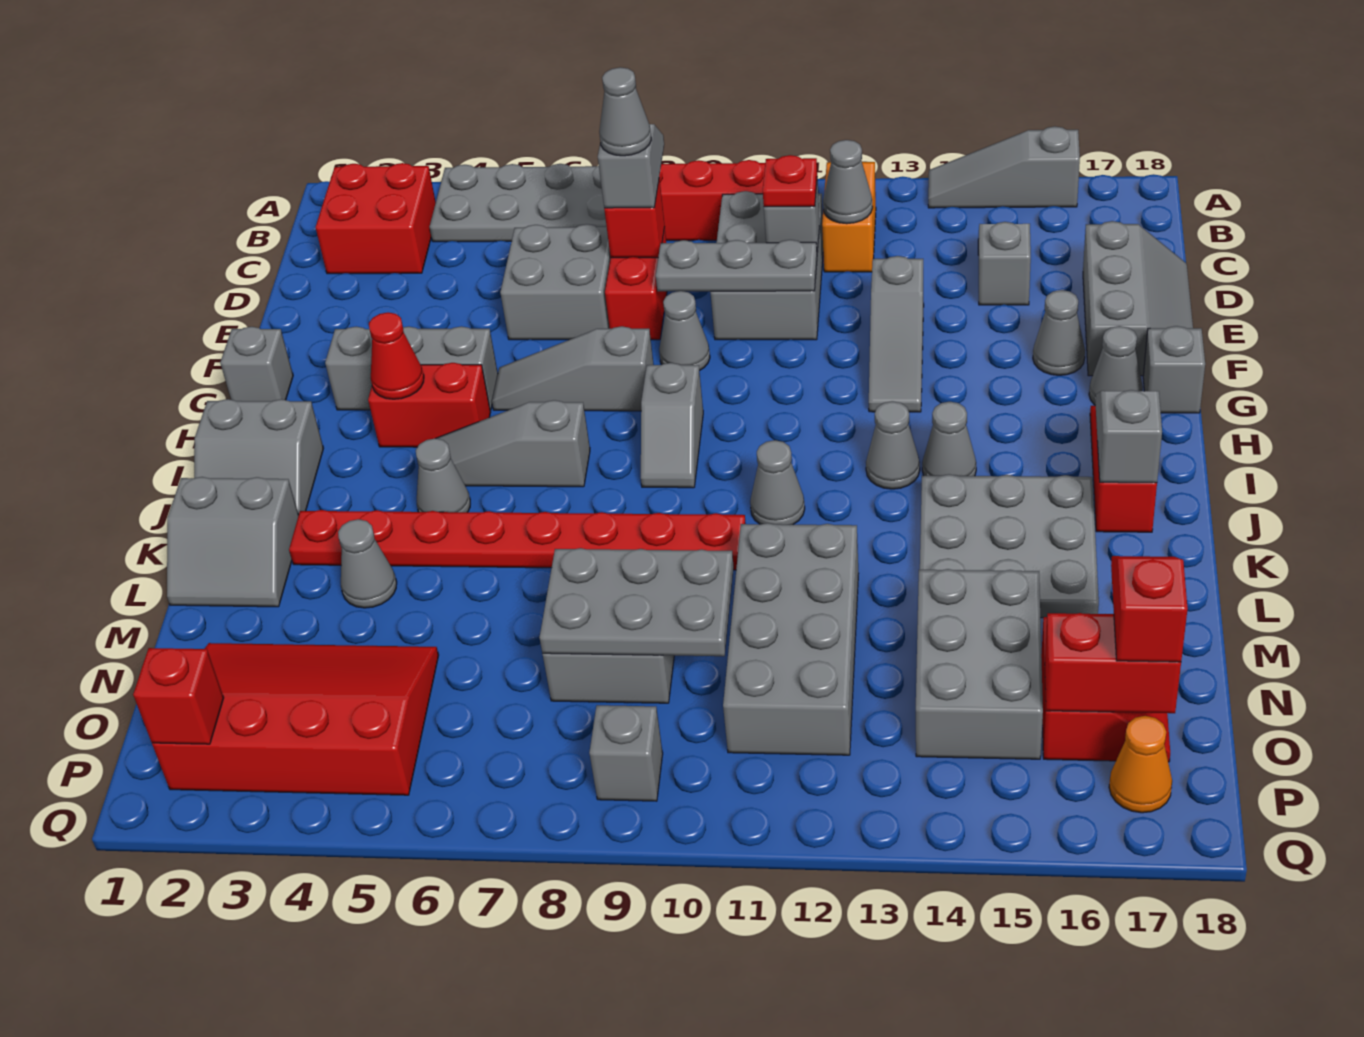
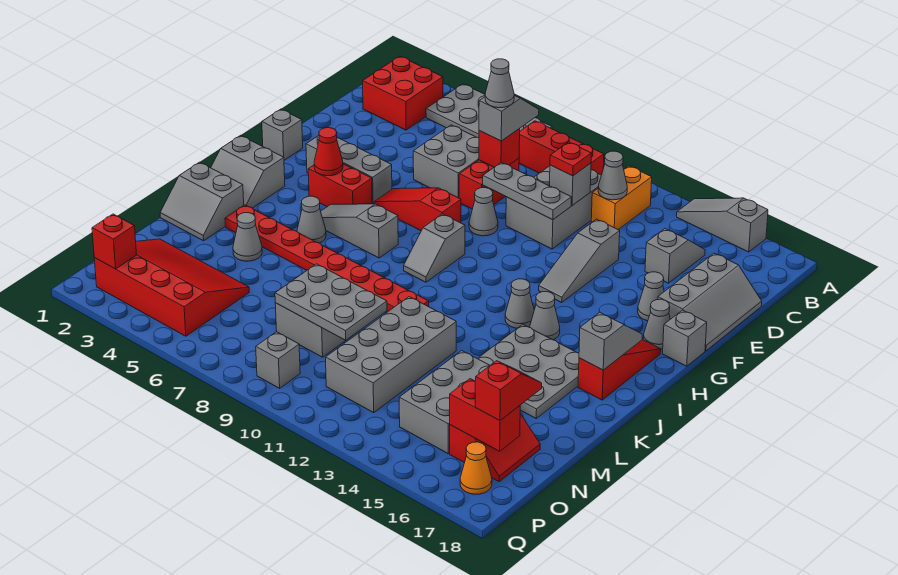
grey slope G6:G8 level 1 top 8 -> red slope G6:G8 level 1 top 8
grey cone J11 level 1 -> none

